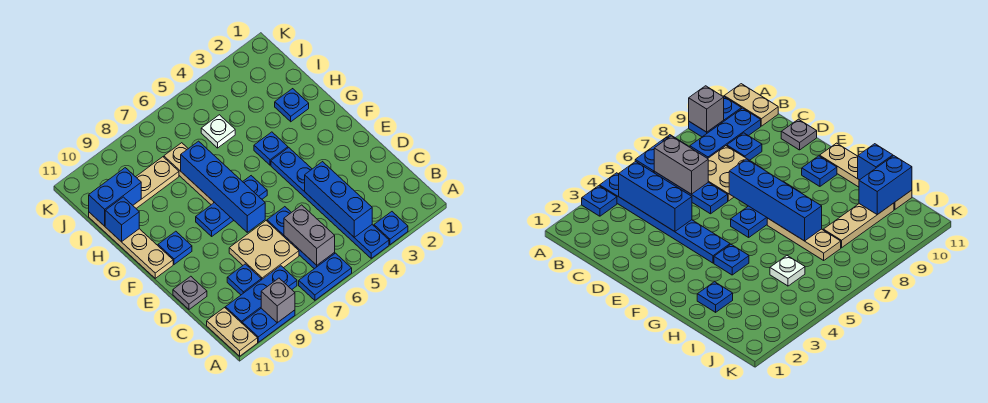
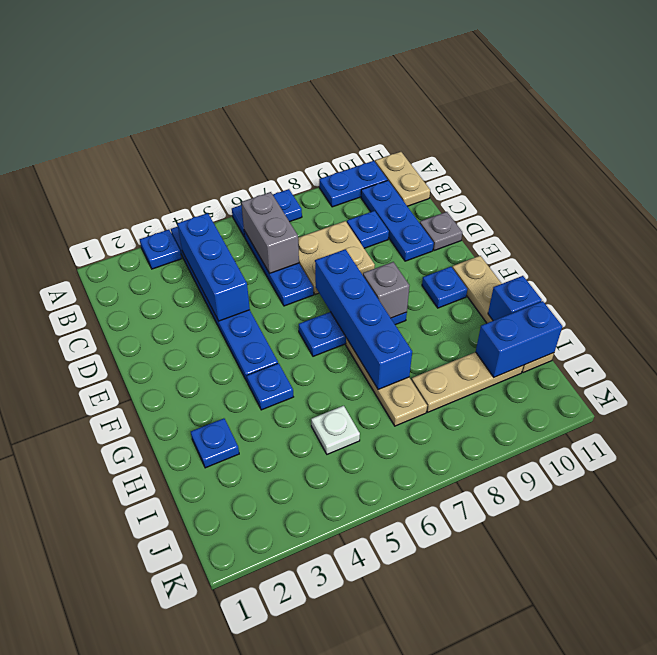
grey brick A9 level 2 -> grey brick F8 level 2
blue plate B8:B10 level 1 -> blue plate B10:D10 level 1

